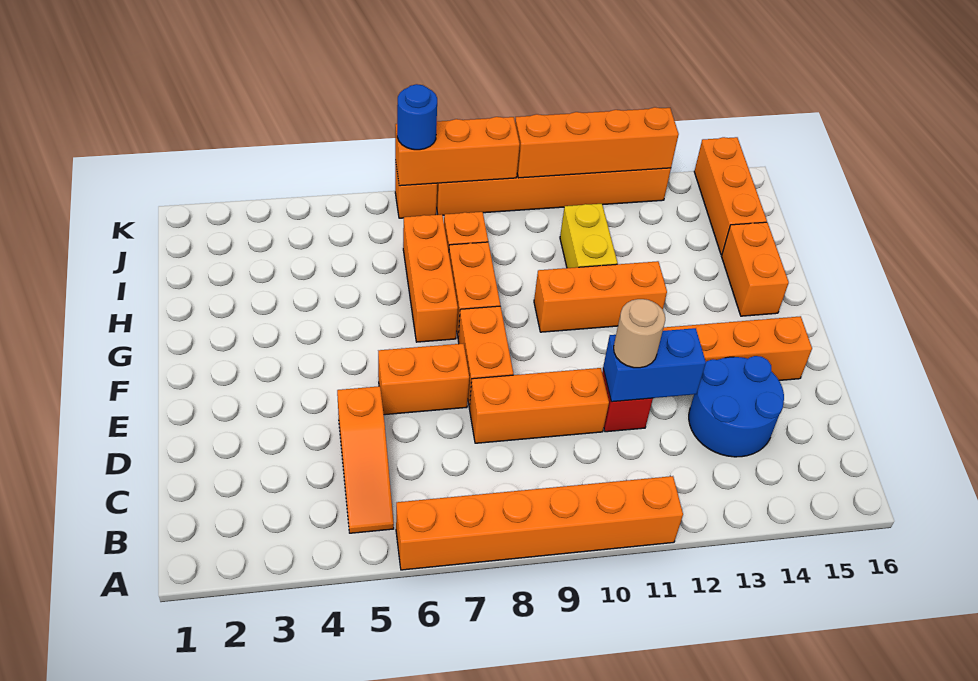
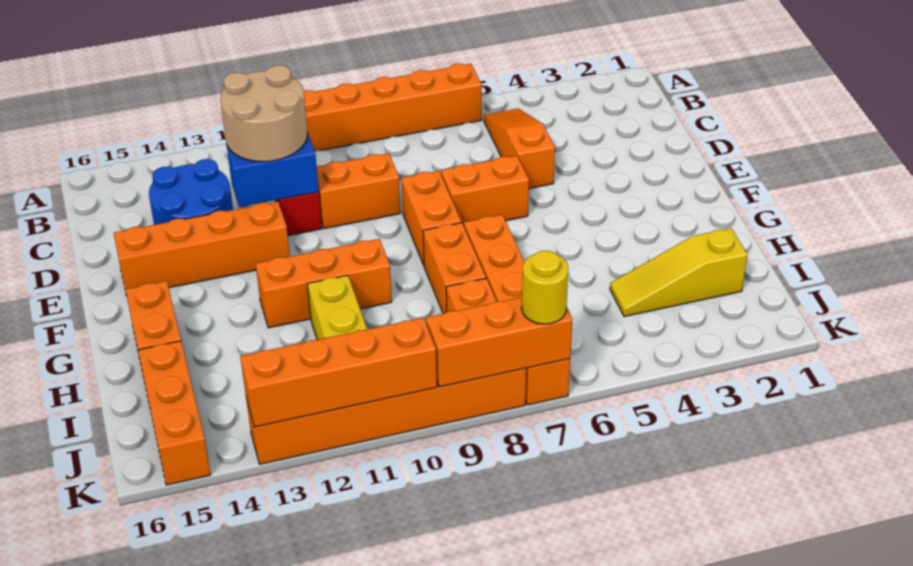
orange brick D8:D10 level 1 -> orange brick D9:D10 level 1
tan round brick D11 level 3 -> tan round brick C11:D12 level 3
none -> yellow slope I2:I4 level 1 top 2
blue round brick K7 level 3 -> yellow round brick K7 level 3

